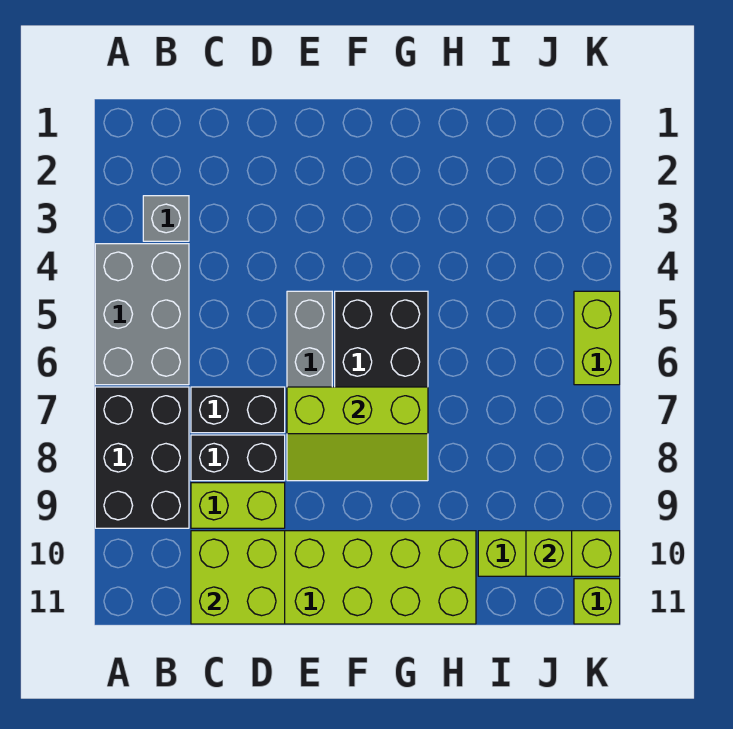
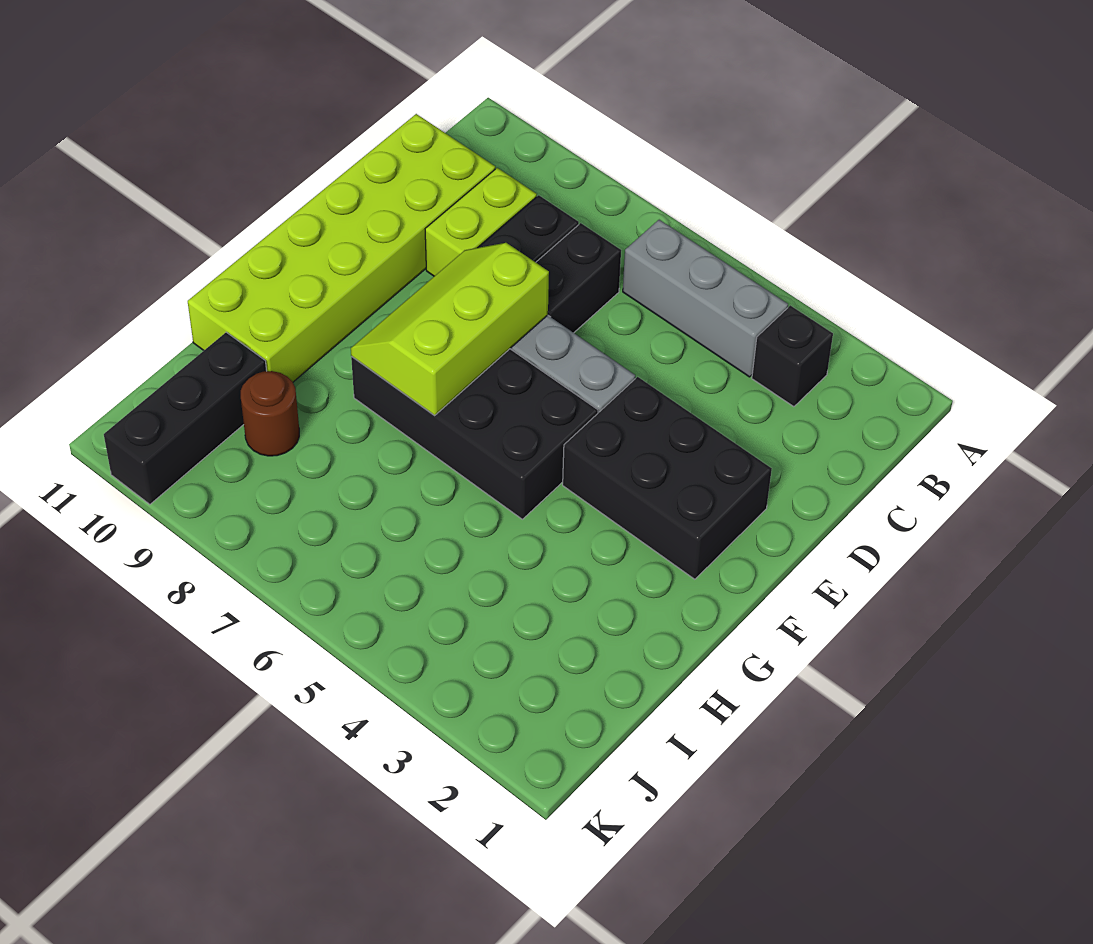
grey brick A4:B6 level 1 -> grey brick B4:B6 level 1
black brick A7:B9 level 1 -> black brick E2:F4 level 1
grey brick B3 level 1 -> black brick B3 level 1
lime brick C10:D11 level 2 -> none
none -> brown round brick I9 level 1
lime brick I10:K10 level 1 -> black brick I10:K10 level 1
lime brick J10 level 2 -> none
lime brick K5:K6 level 1 -> none
lime brick K11 level 1 -> none

